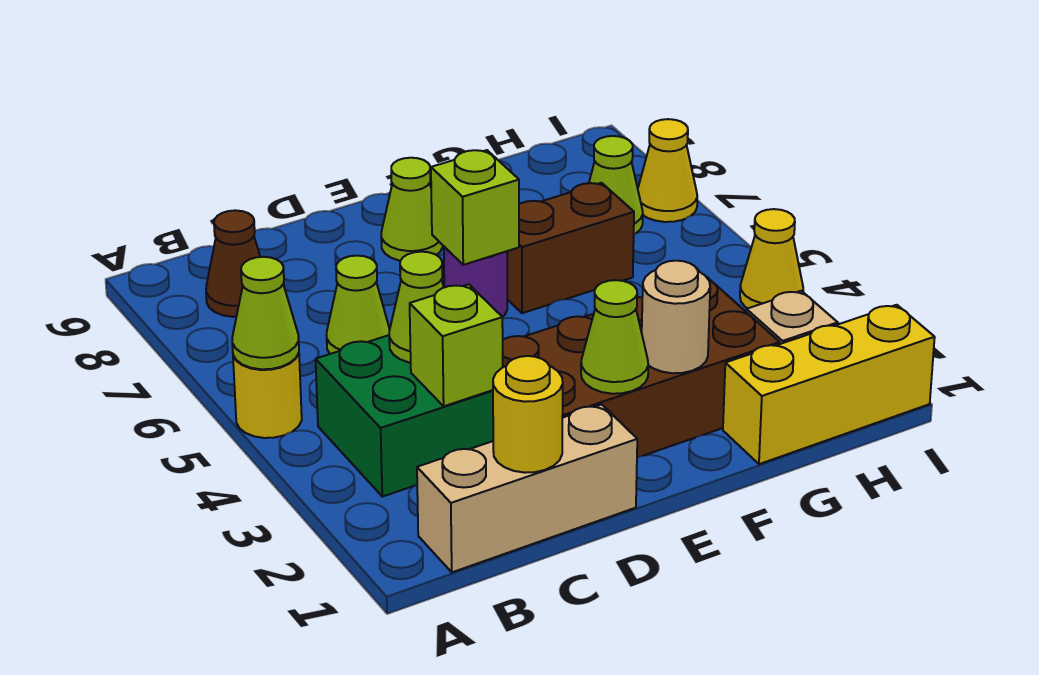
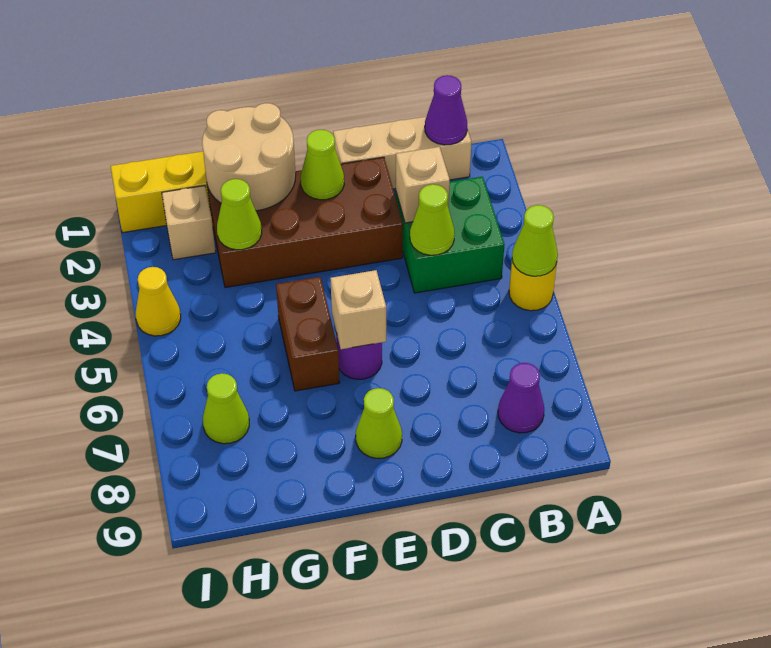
none -> purple cone B1 level 2
brown cone B8 level 1 -> purple cone B8 level 1
yellow round brick C1 level 2 -> none
lime brick C3 level 2 -> tan brick C3 level 2
lime cone C6 level 1 -> lime cone G3 level 2
lime brick E6 level 2 -> tan brick E6 level 2
tan round brick F2 level 2 -> tan round brick F1:G2 level 2
brown brick F6:G6 level 1 -> brown brick F5:F6 level 1
yellow cone I7 level 1 -> none

